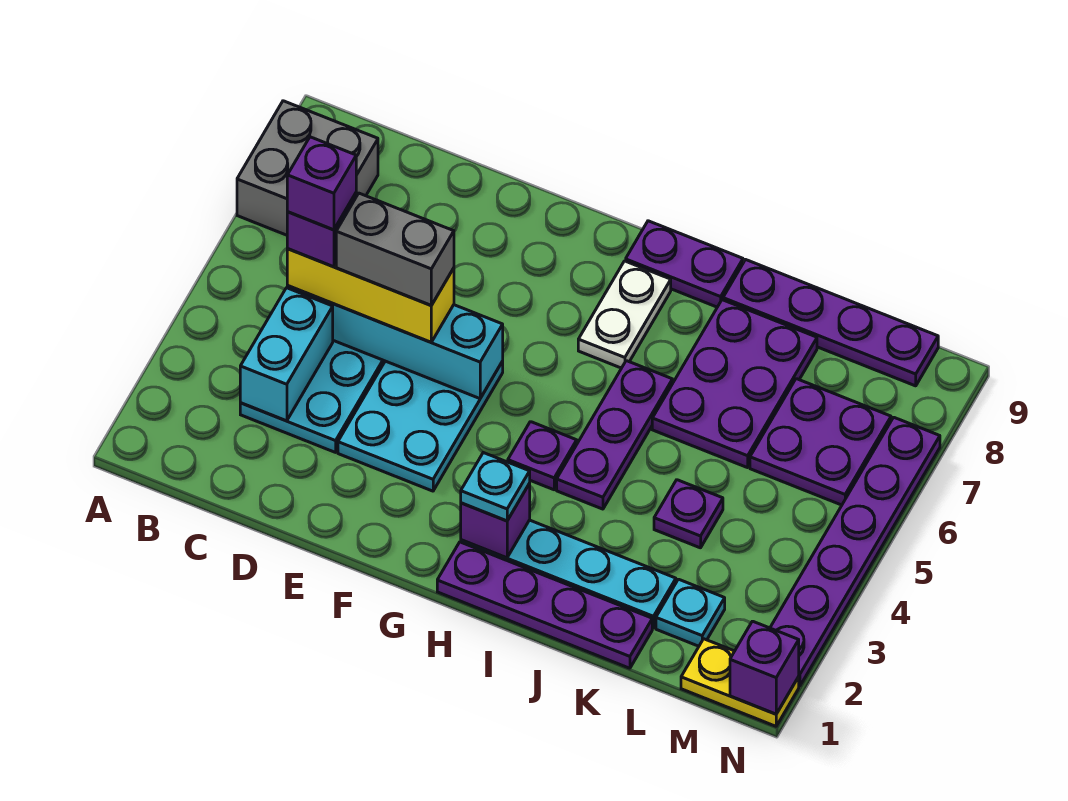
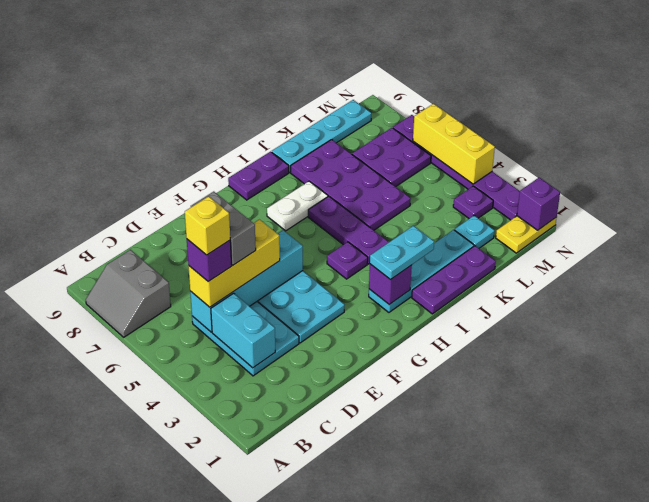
grey brick A7:B8 level 1 -> grey slope A7:B8 level 1 top B
purple brick C5 level 5 -> yellow brick C5 level 5
grey brick D5:E5 level 4 -> grey brick D5:D6 level 4
purple plate H1:K1 level 1 -> purple plate I1:K1 level 1
cyan plate H2 level 3 -> cyan plate H2:I2 level 3
white plate H7:H8 level 1 -> white plate H7:I7 level 1
purple plate J6:K8 level 1 -> purple plate J5:K8 level 1
purple plate J9:M9 level 1 -> cyan plate J9:M9 level 1
purple plate K4 level 1 -> purple plate M3 level 1
none -> yellow brick N4:N6 level 2

